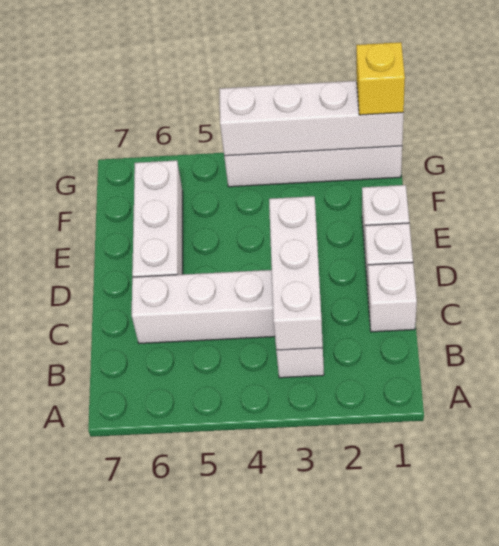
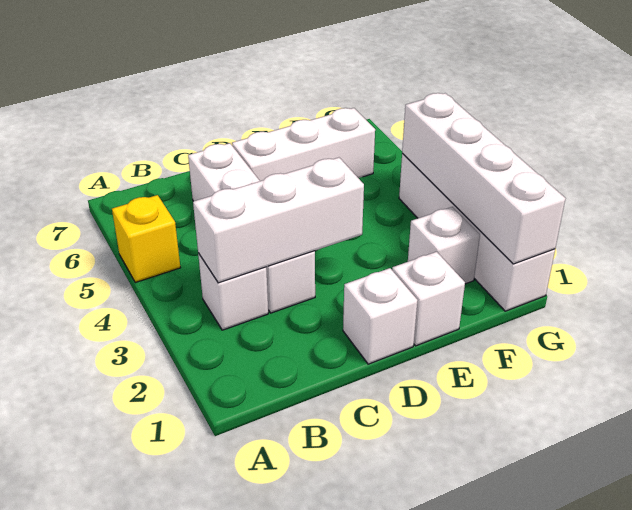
white brick C1 level 1 -> white brick F2 level 1
yellow brick G1 level 3 -> yellow brick A5 level 1

